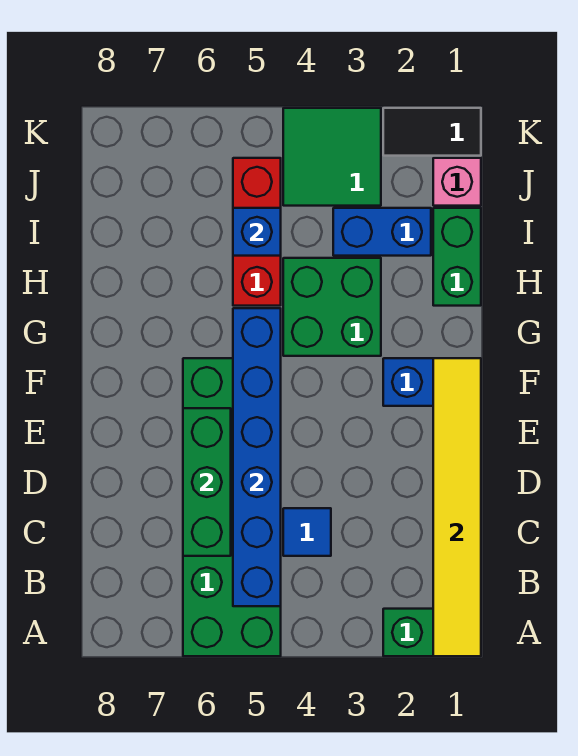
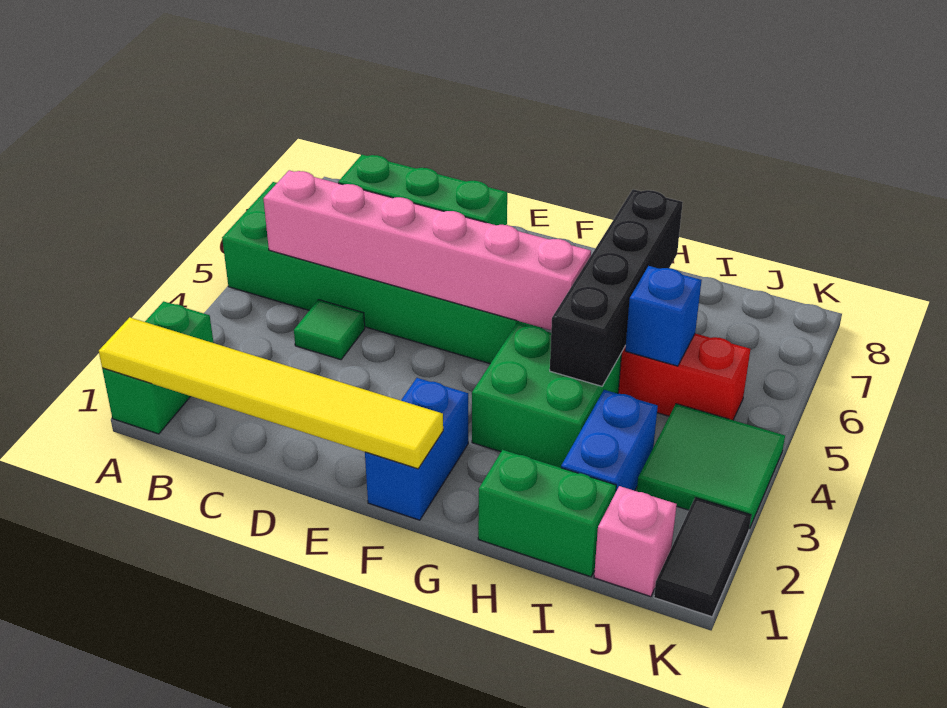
blue brick B5:G5 level 2 -> pink brick B5:G5 level 2
blue tile C4 level 1 -> green tile C4 level 1
none -> black brick H4:H7 level 2

